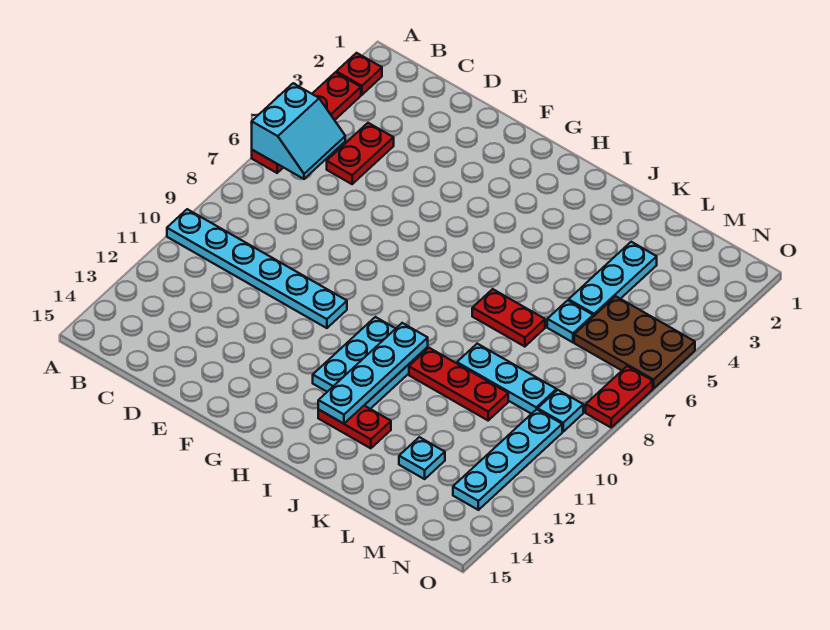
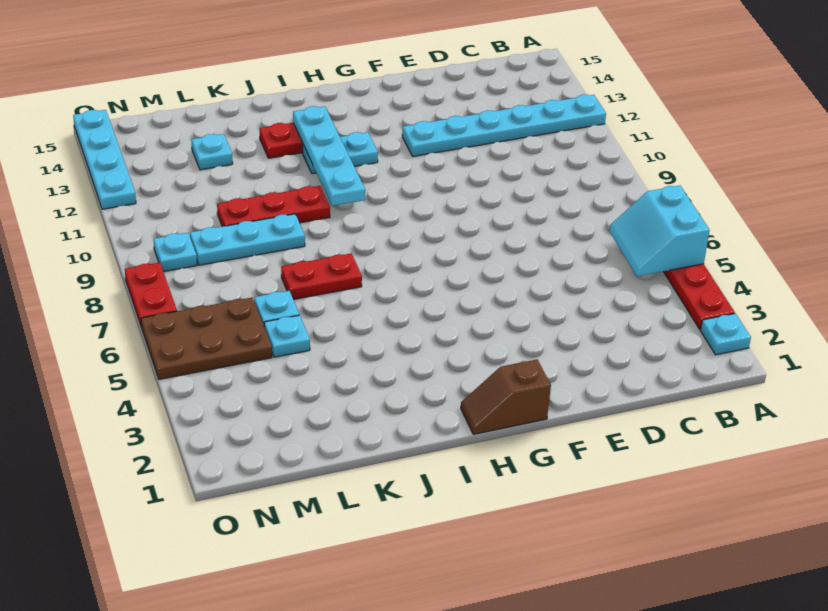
red plate A2 level 1 -> cyan plate A2 level 1
cyan plate A10:F10 level 1 -> cyan plate A12:F12 level 1
red plate C4:C5 level 1 -> none
none -> brown slope G1:H1 level 1 top G
cyan plate H10:I12 level 1 -> cyan plate H12:I12 level 1
cyan plate L3:L5 level 1 -> cyan plate L5 level 1
cyan plate N10:N13 level 1 -> cyan plate O12:O15 level 1

